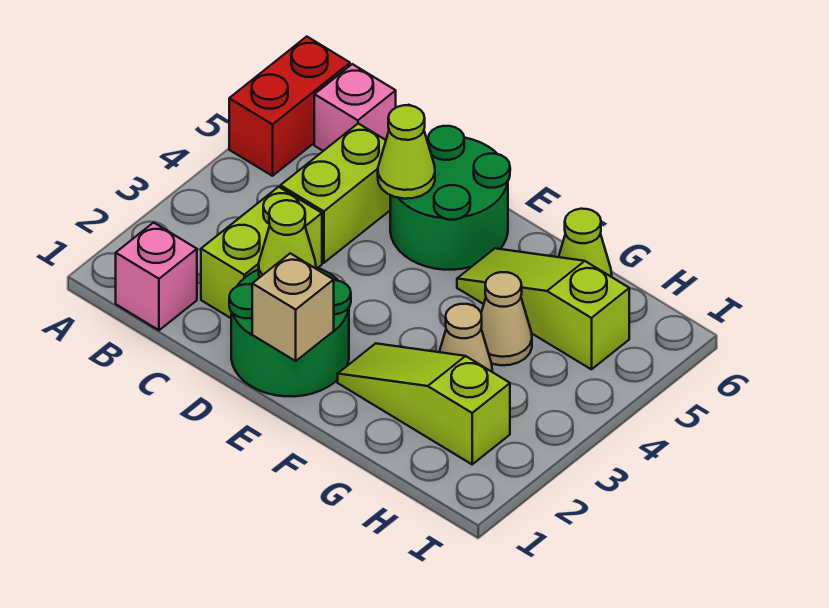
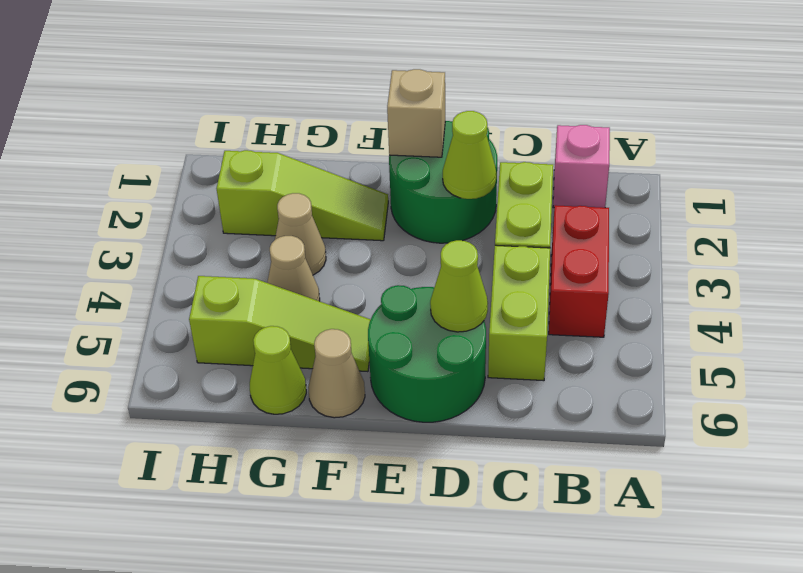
red brick A5:A6 level 1 -> red brick B3:B4 level 1
pink brick B6 level 1 -> none
none -> tan cone F6 level 1

